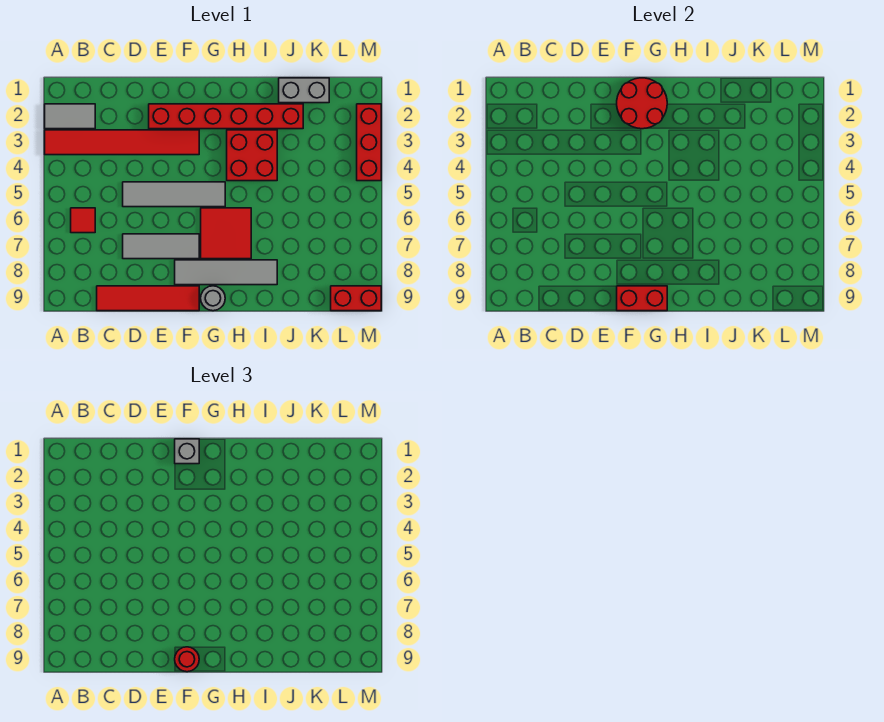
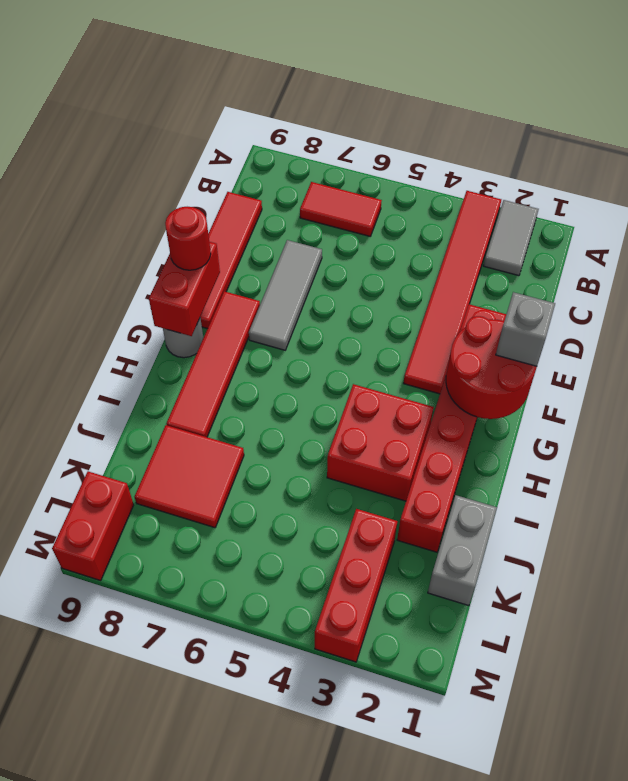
red tile B6 level 1 -> red tile B6:B7 level 1
grey tile D5:G5 level 1 -> none
grey tile F8:I8 level 1 -> red tile F8:I8 level 1
red tile G6:H7 level 1 -> red tile J7:K8 level 1
red brick M2:M4 level 1 -> red brick K3:M3 level 1

